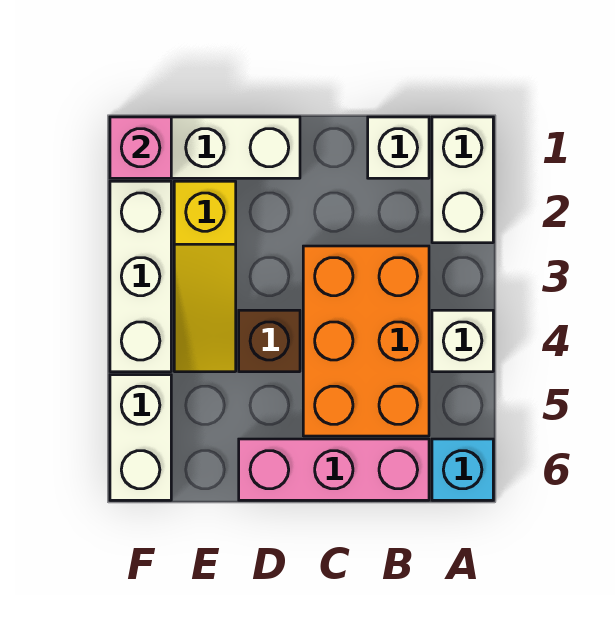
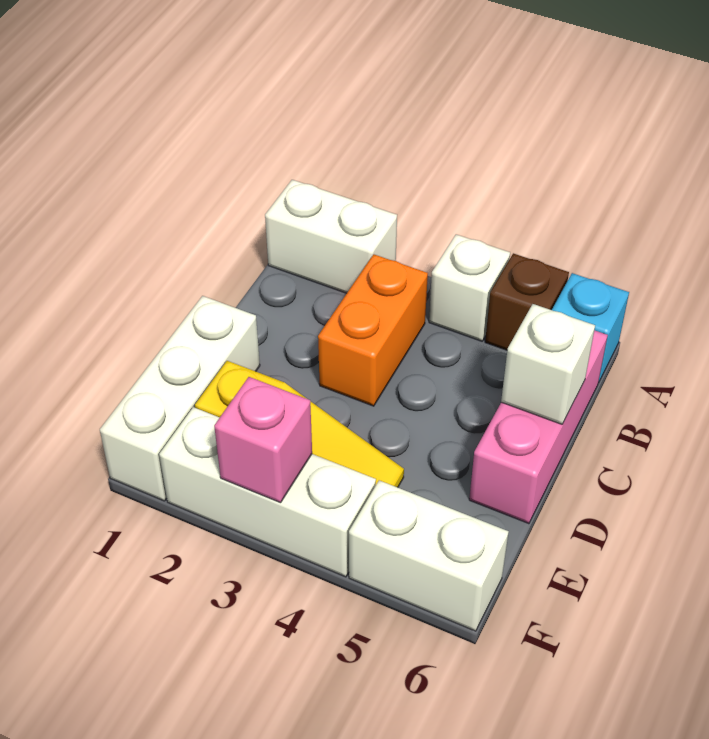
white brick B1 level 1 -> white brick C6 level 2
orange brick B3:C5 level 1 -> orange brick B3:C3 level 1
brown brick D4 level 1 -> brown brick A5 level 1
pink brick F1 level 2 -> pink brick F3 level 2

